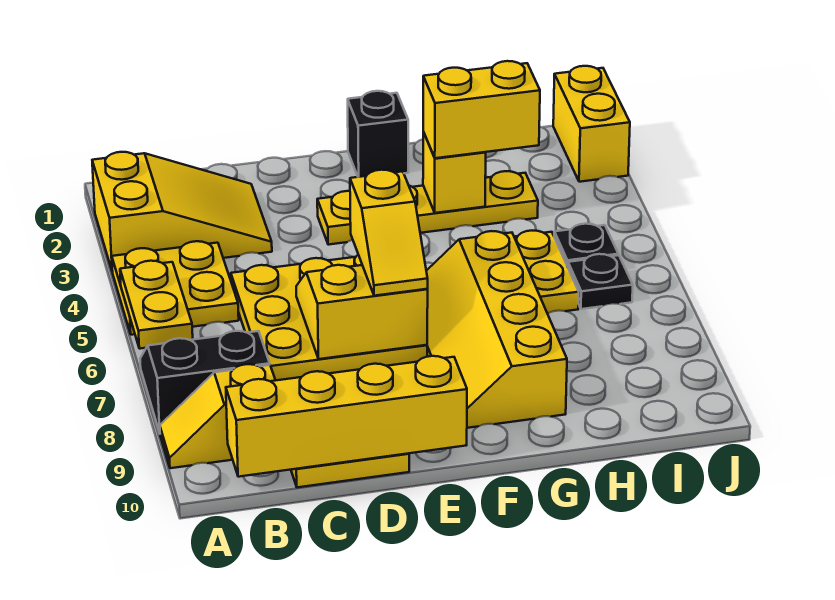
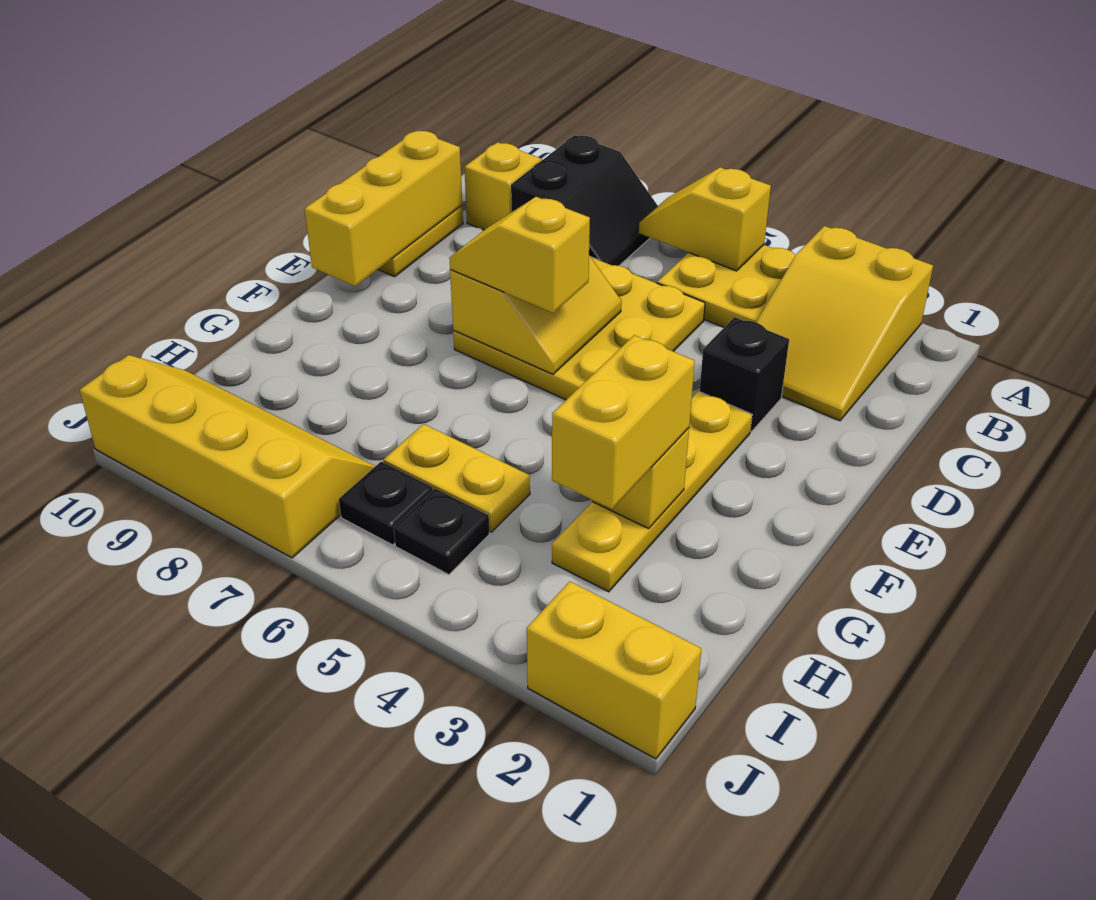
yellow plate A5:A6 level 2 -> yellow slope A5:A6 level 2 top 5
yellow brick B10:E10 level 2 -> yellow brick C10:E10 level 2
black brick F1 level 1 -> black brick D3 level 1
yellow slope F6:G9 level 1 top G -> yellow slope I7:J10 level 1 top J

